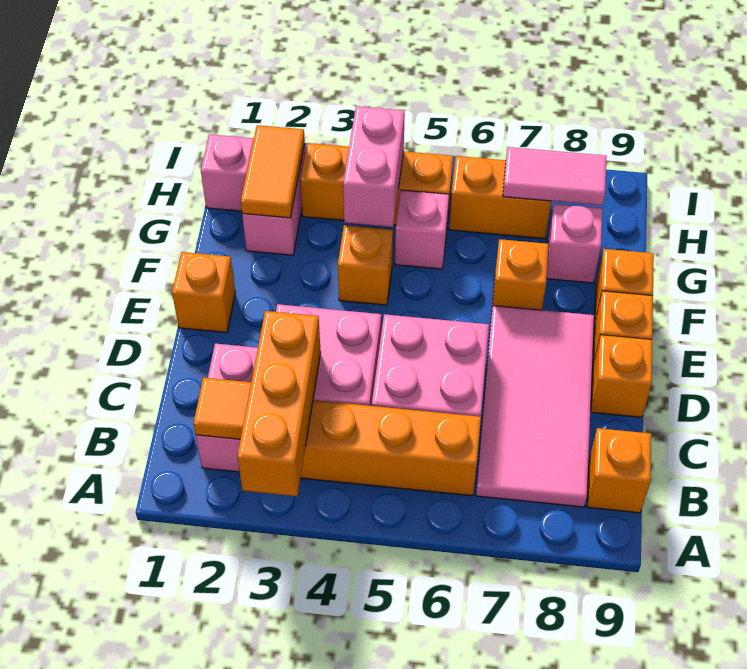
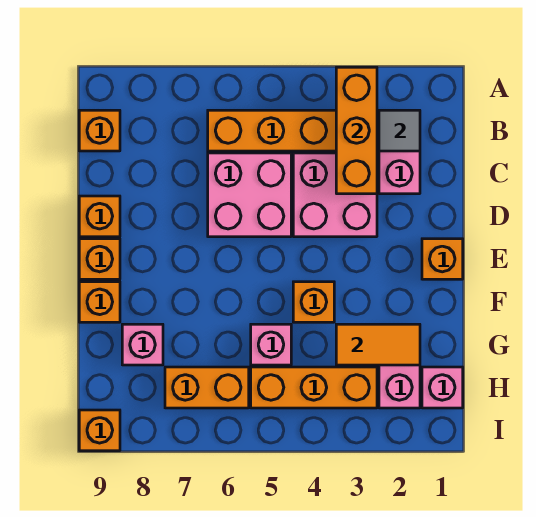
orange tile B2 level 2 -> grey tile B2 level 2
pink tile B7:E8 level 1 -> none
orange brick F7 level 1 -> orange brick I9 level 1
orange tile G2:H2 level 2 -> orange tile G2:G3 level 2
pink brick G4:H4 level 2 -> none
pink tile H7:H8 level 2 -> none

